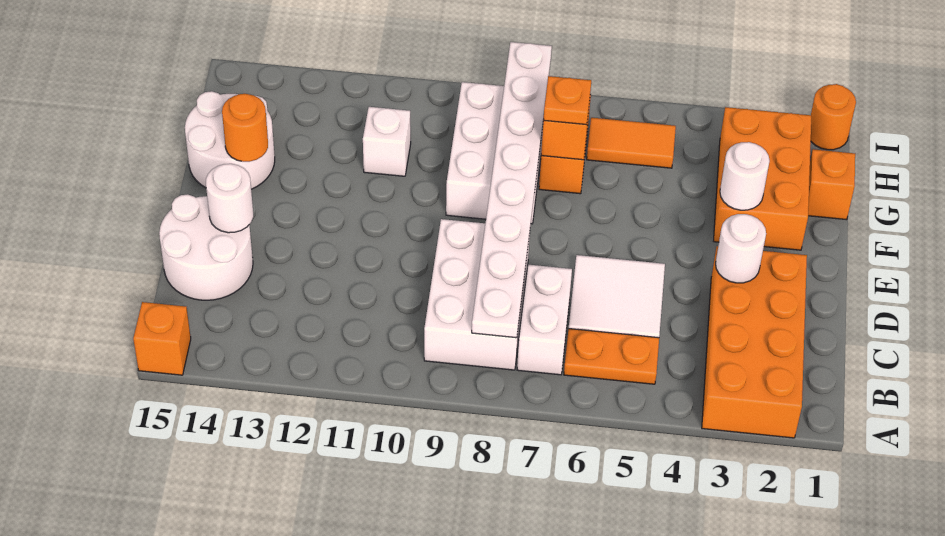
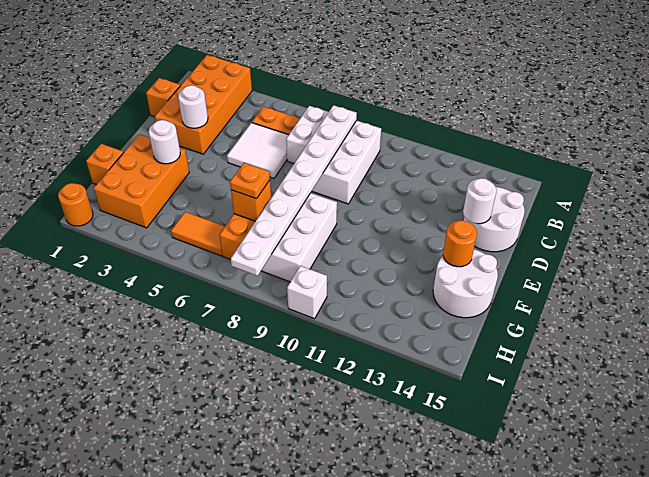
orange brick A15 level 1 -> orange brick C1 level 1
white brick G11 level 1 -> white brick I10 level 1

